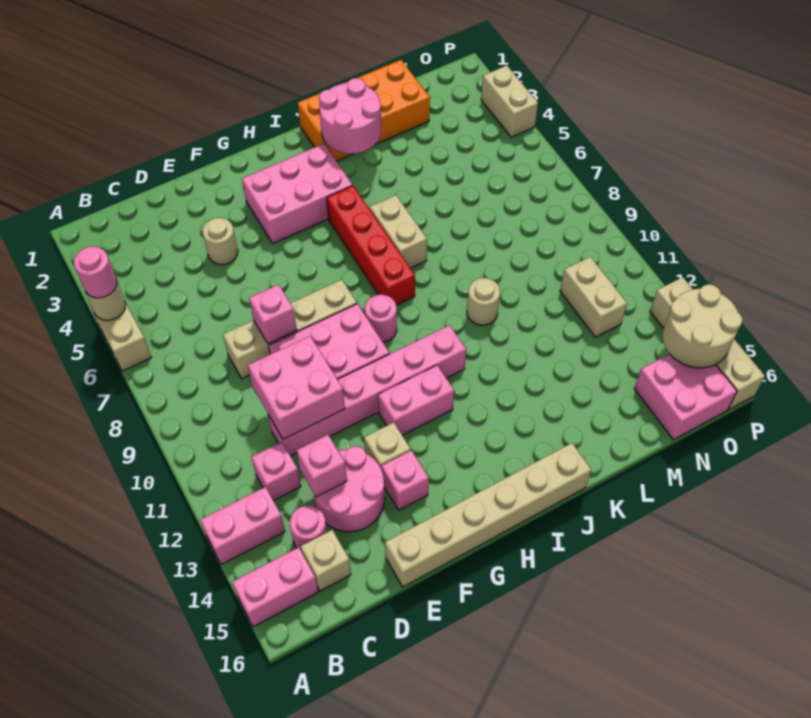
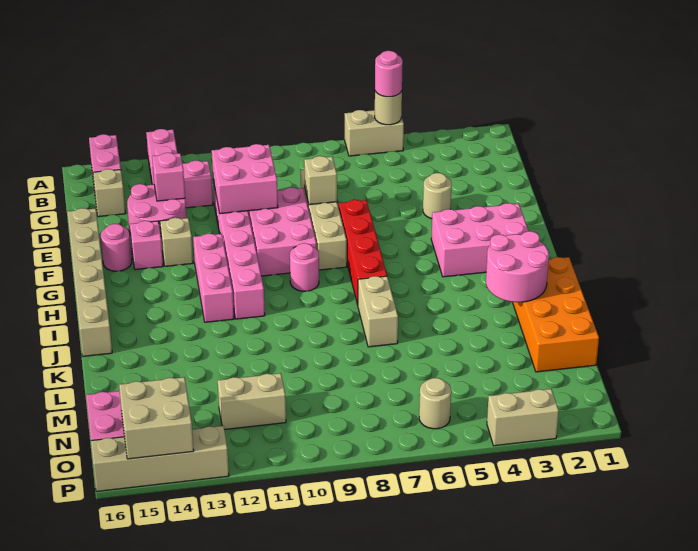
pink round brick C14 level 1 -> pink round brick F15 level 1
pink brick E8 level 2 -> tan brick E8 level 2
pink brick G3:I4 level 1 -> pink brick G2:H4 level 1
pink brick G12:H12 level 1 -> pink brick G12:I12 level 1
red brick I5:I8 level 1 -> red brick F7:I7 level 1
tan brick J6:J7 level 1 -> tan brick J7:K7 level 1
tan round brick K10 level 1 -> tan round brick O6 level 1
tan round brick O14:P15 level 2 -> tan brick O14:P15 level 2

